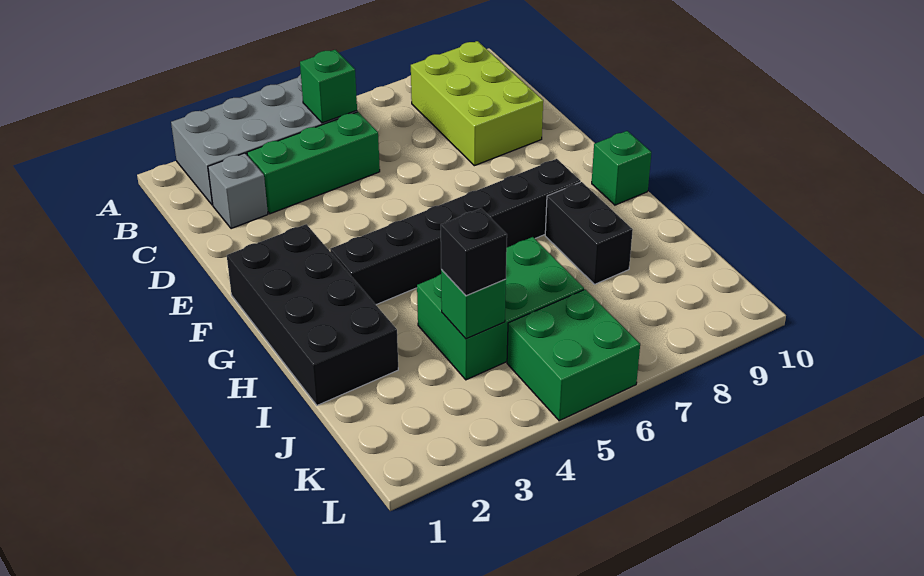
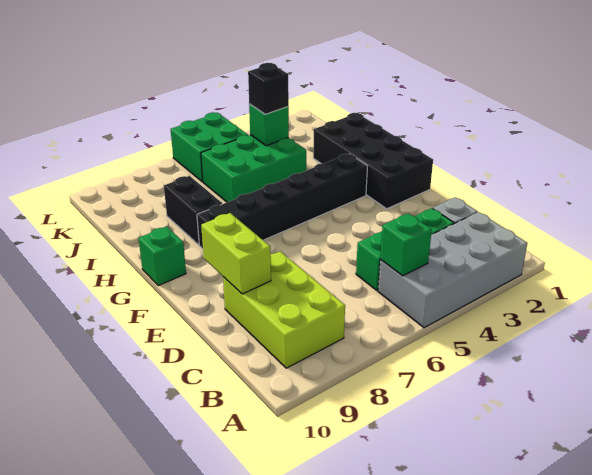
none -> lime brick D9:E9 level 2

